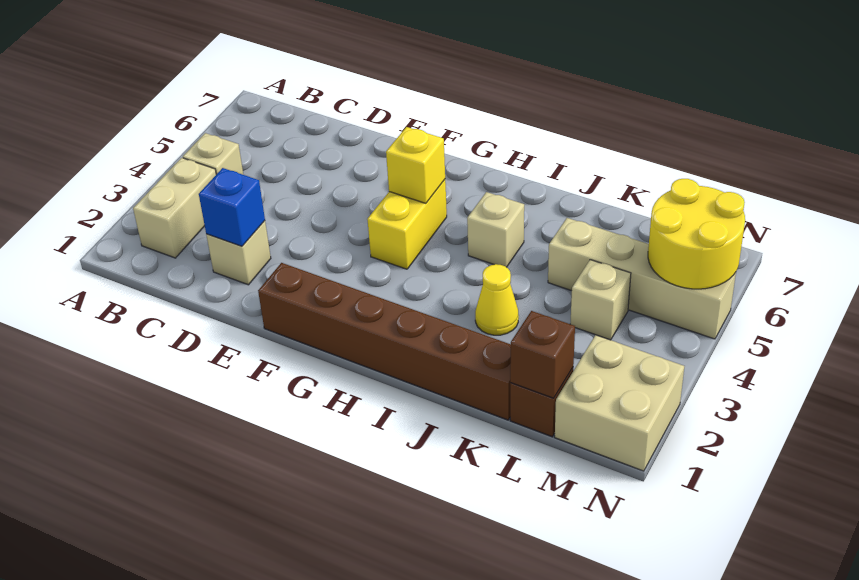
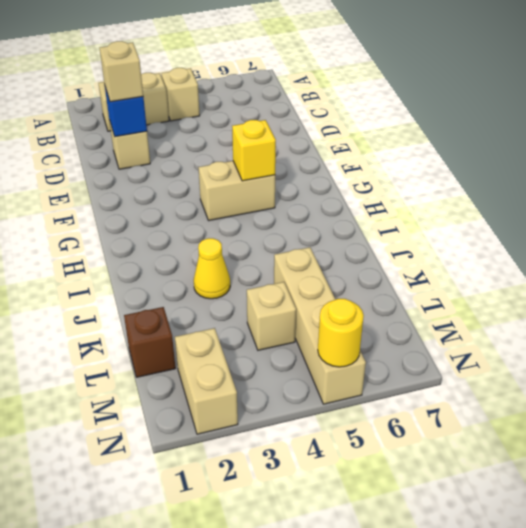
brown brick F1:K1 level 1 -> none
yellow brick G4:G5 level 1 -> tan brick G4:G5 level 1
tan brick I5 level 1 -> tan brick D2 level 3
brown brick L1 level 2 -> none
tan brick M1:N2 level 1 -> tan brick M2:N2 level 1
yellow round brick M5:N6 level 2 -> yellow round brick N5 level 2

